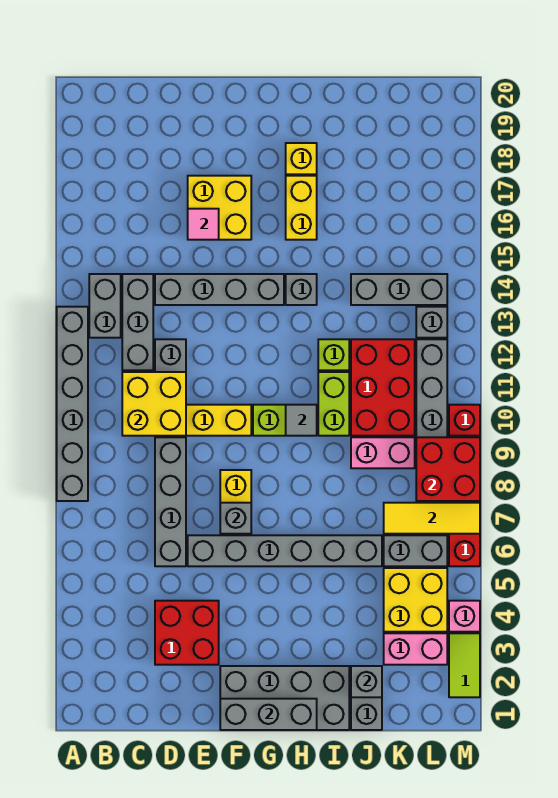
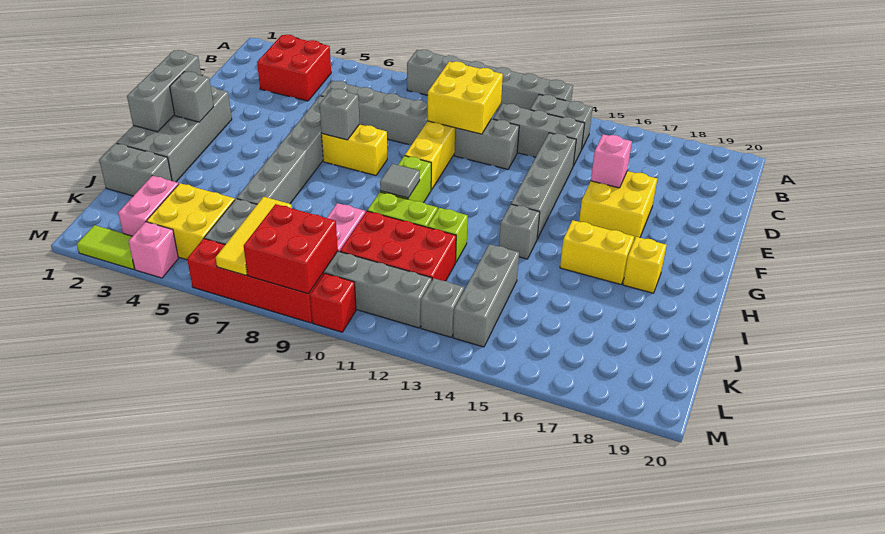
red brick D3:E4 level 1 -> red brick B3:C4 level 1
pink tile E16 level 2 -> pink brick E16 level 2
grey brick J2 level 2 -> grey brick G2 level 2

